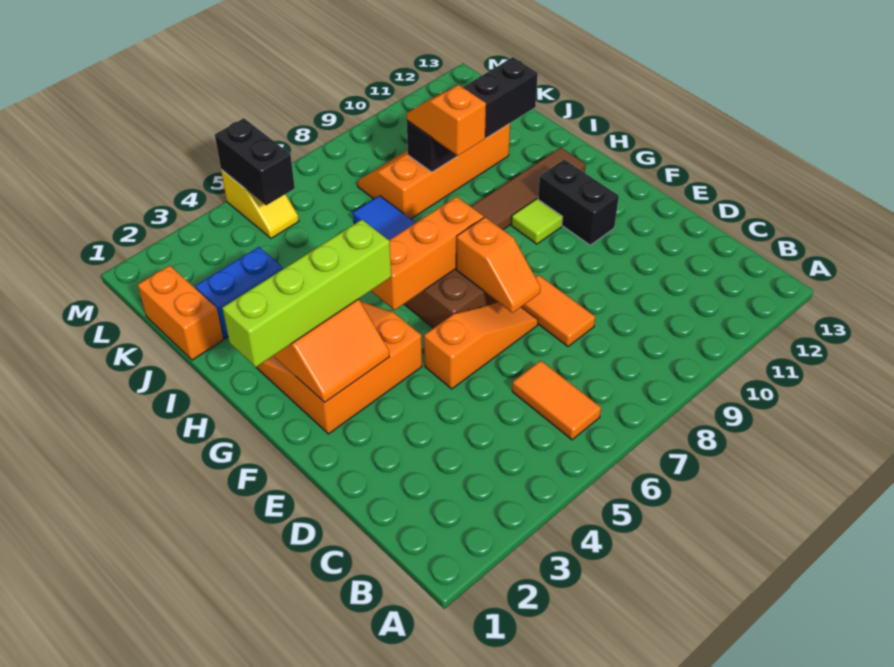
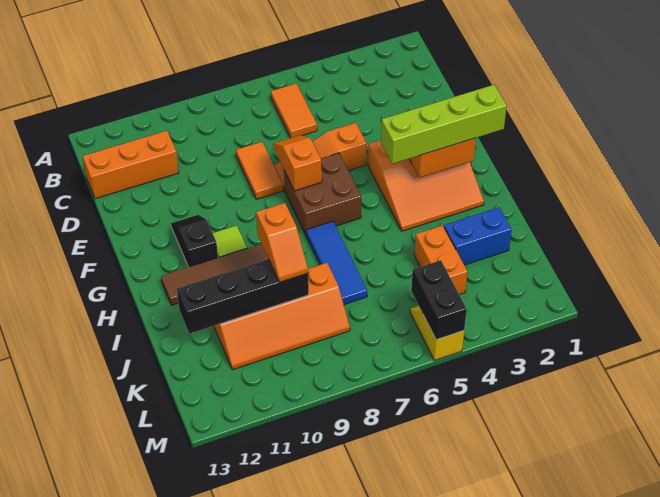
black brick F11:G11 level 1 -> black slope F11:G11 level 1 top G
orange brick G5:G7 level 2 -> orange brick C11:C13 level 1
orange brick J1:K1 level 1 -> orange brick J4:K4 level 1

